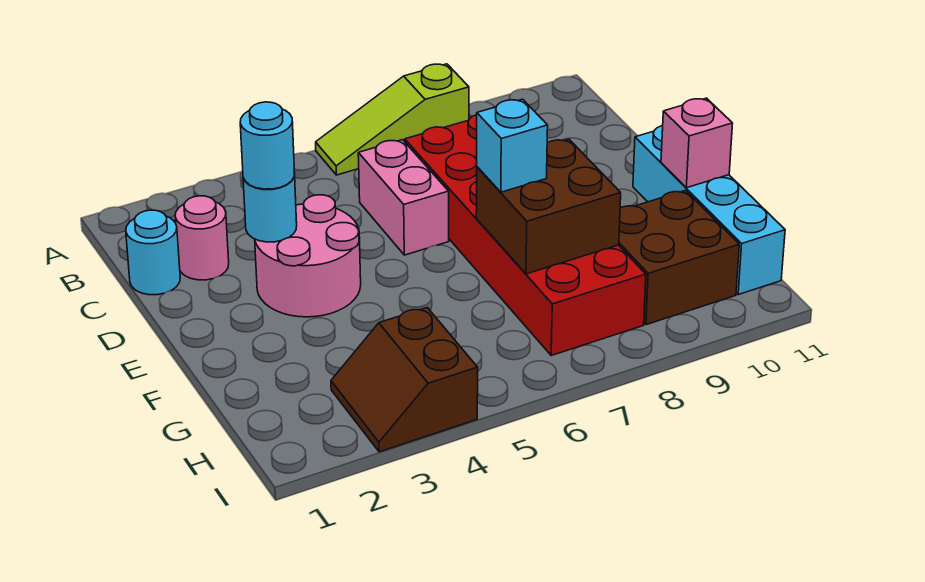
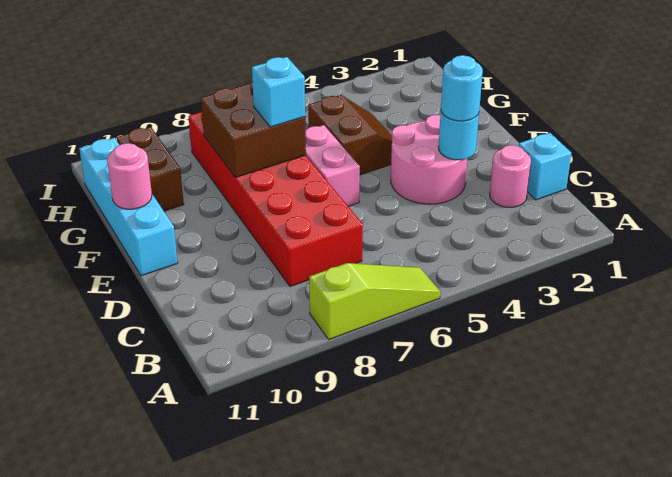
cyan round brick C1 level 1 -> cyan brick C1 level 1
pink brick C6:D6 level 1 -> pink brick E6:F6 level 1
pink brick F11 level 2 -> pink round brick F11 level 2
brown brick G9:H10 level 1 -> brown brick G10:H10 level 1
brown slope H3:I4 level 1 top 4 -> brown slope F4:G5 level 1 top 5

